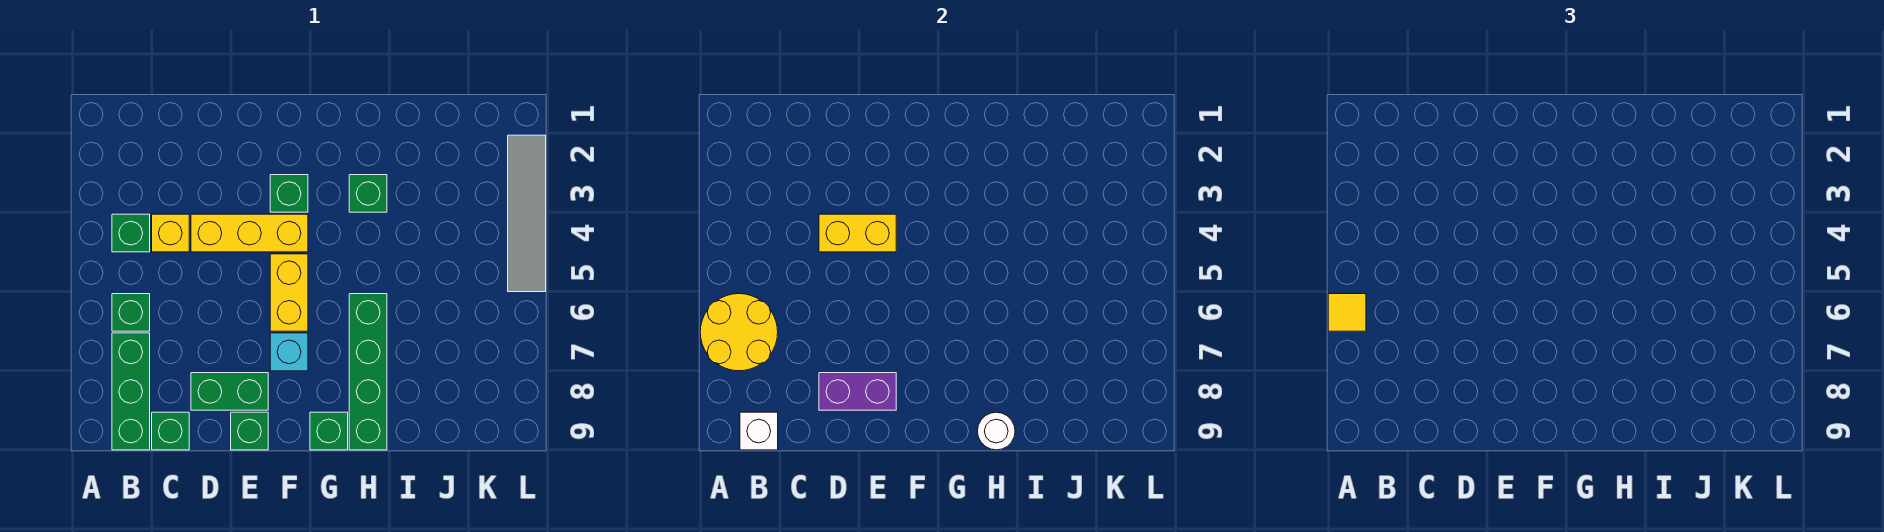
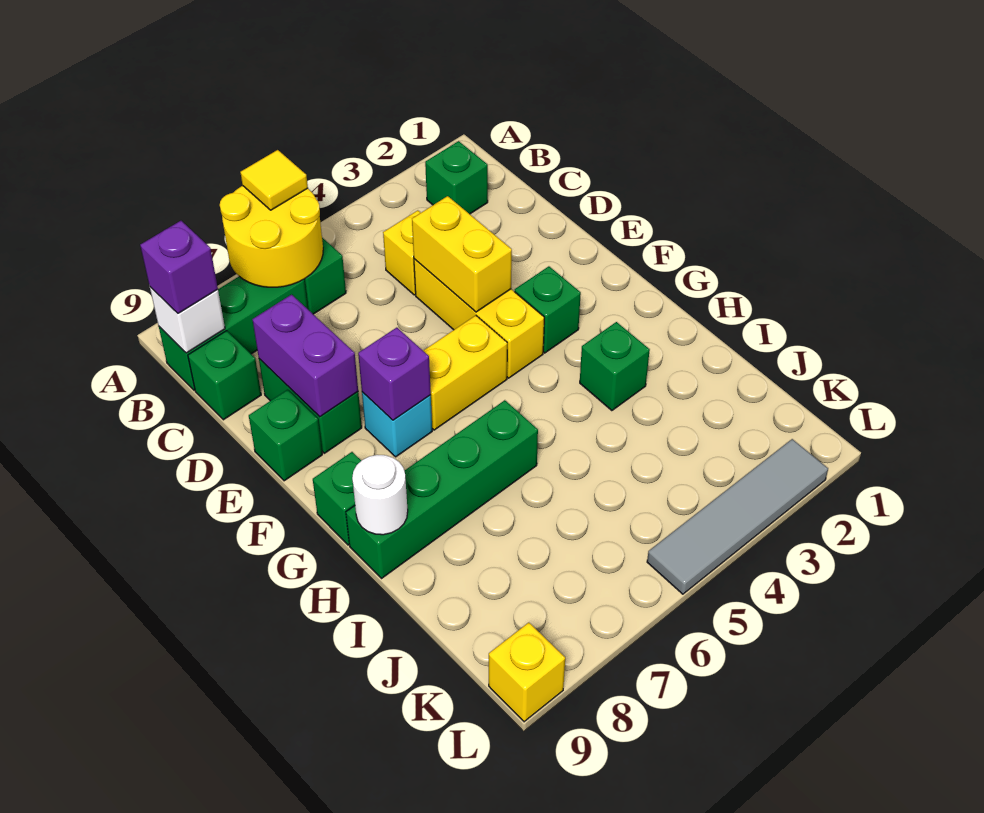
green brick B4 level 1 -> green brick B2 level 1
none -> purple brick B9 level 3
none -> purple brick F7 level 2
none -> yellow brick L9 level 1

